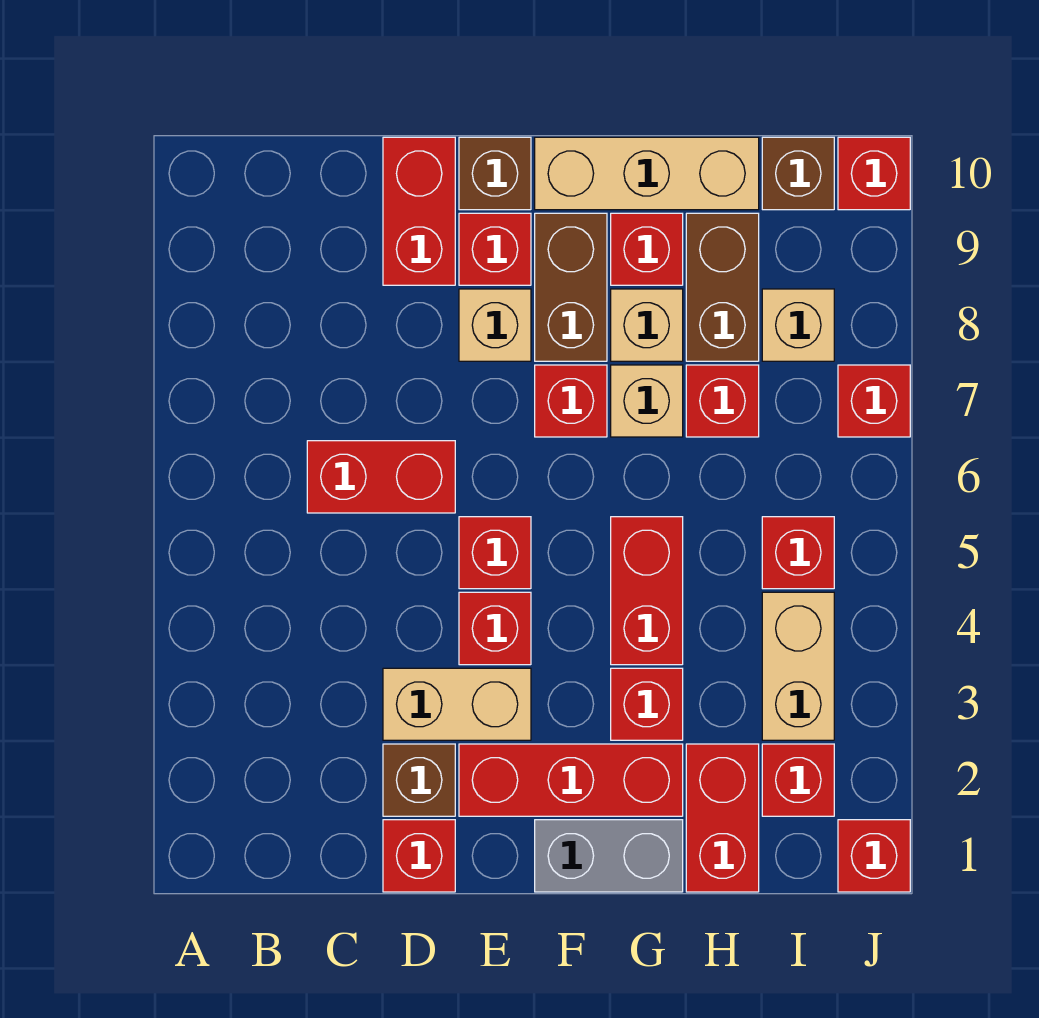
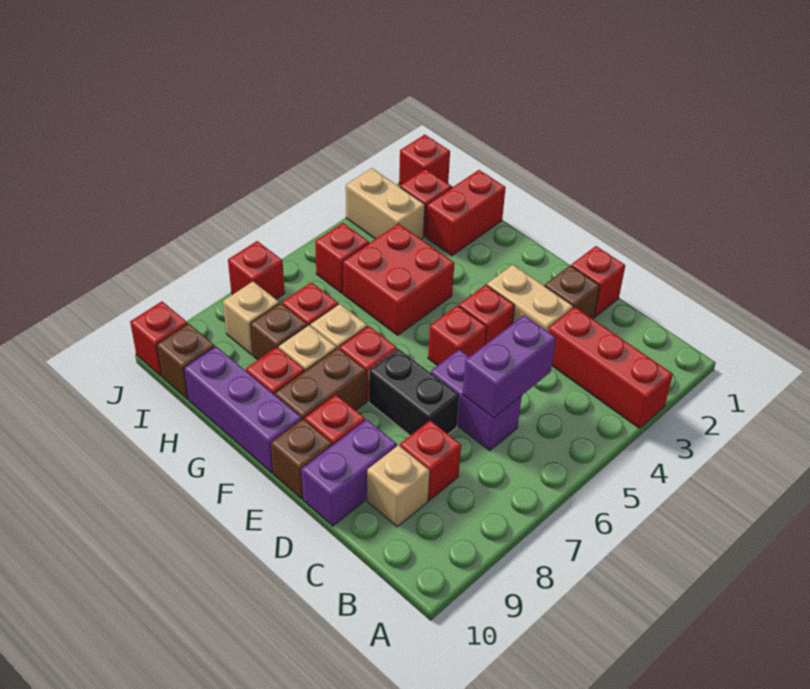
none -> purple brick C5:C6 level 2
red brick C6:D6 level 1 -> purple brick C6:D6 level 1
none -> black brick D7:E7 level 1
red brick D9:D10 level 1 -> purple brick D9:D10 level 1
red brick E2:G2 level 1 -> red brick A3:C3 level 1
tan brick E8 level 1 -> tan brick C9 level 1
grey brick F1:G1 level 1 -> none
tan brick F10:H10 level 1 -> purple brick F10:H10 level 1
red brick G3 level 1 -> red brick C8 level 1
red brick G4:G5 level 1 -> red brick G4:H5 level 1
brown brick H8:H9 level 1 -> brown brick H8 level 1
tan brick I3:I4 level 1 -> tan brick I3:J3 level 1

